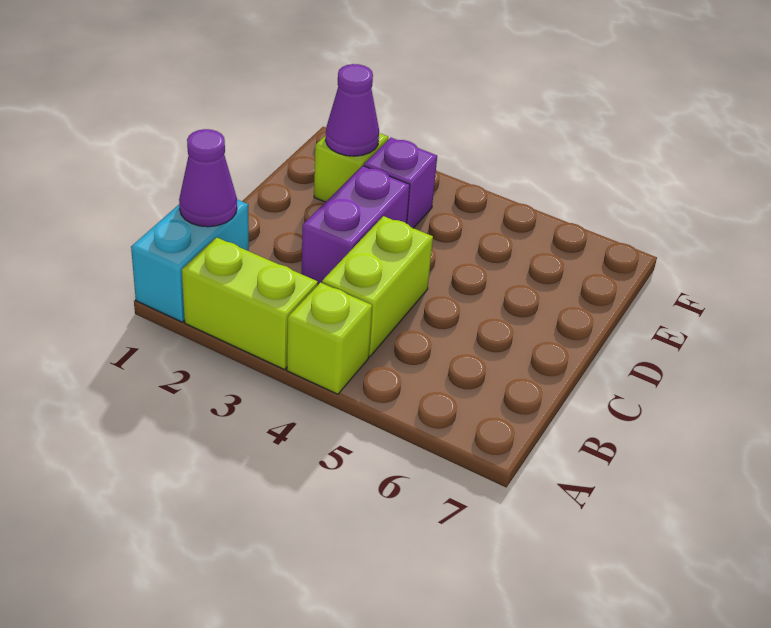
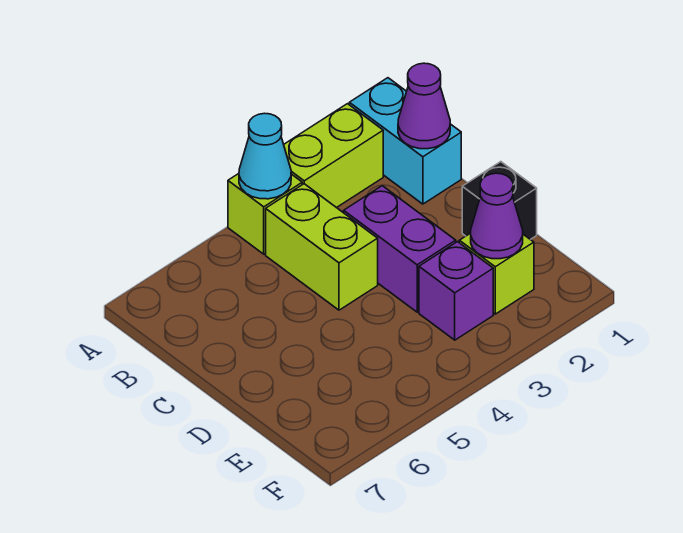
none -> cyan cone A4 level 2
none -> black brick D1 level 1

